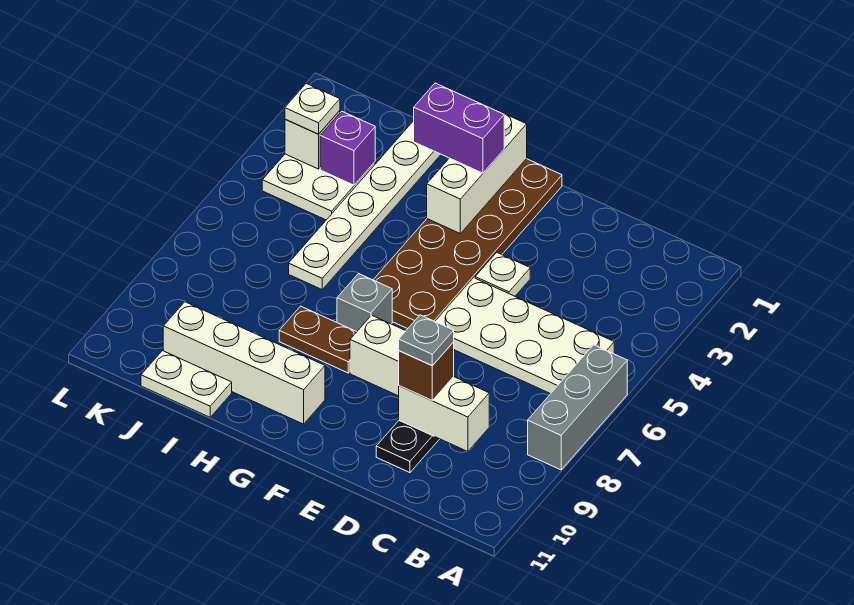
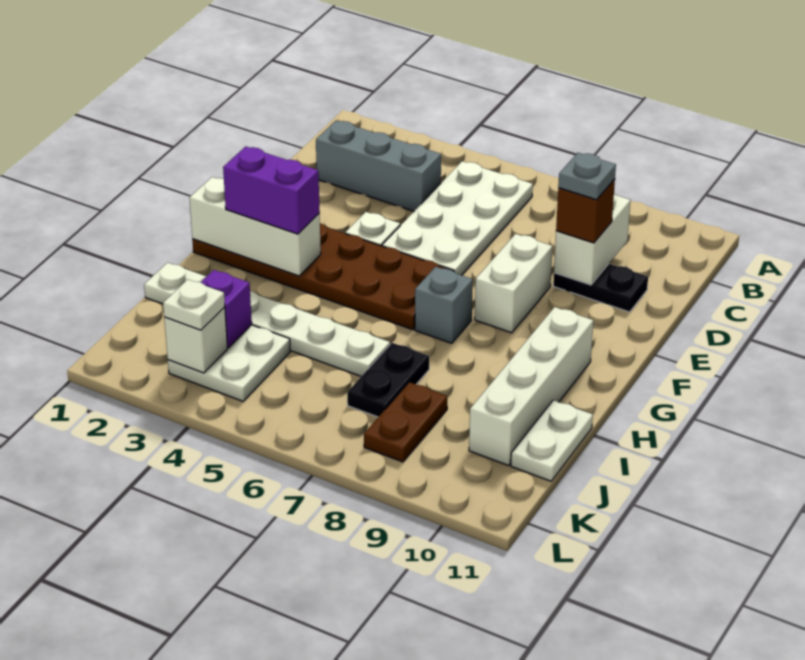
grey brick A6:A8 level 1 -> grey brick C2:C4 level 1
purple brick G2:H2 level 3 -> purple brick G2:G3 level 3
brown plate G8:H8 level 1 -> brown plate J8:K8 level 1
none -> black plate I7:J7 level 1

